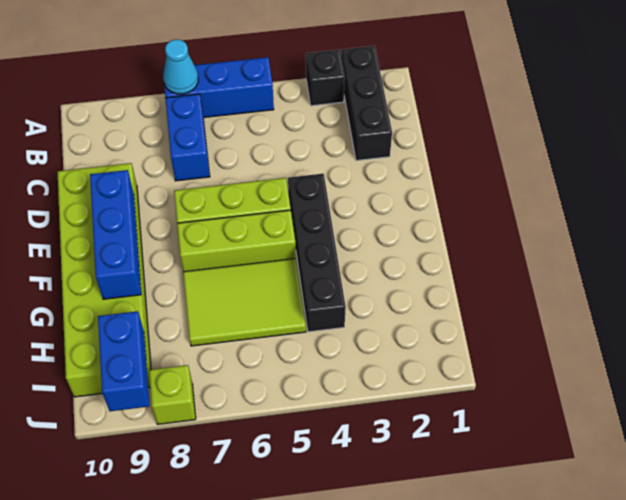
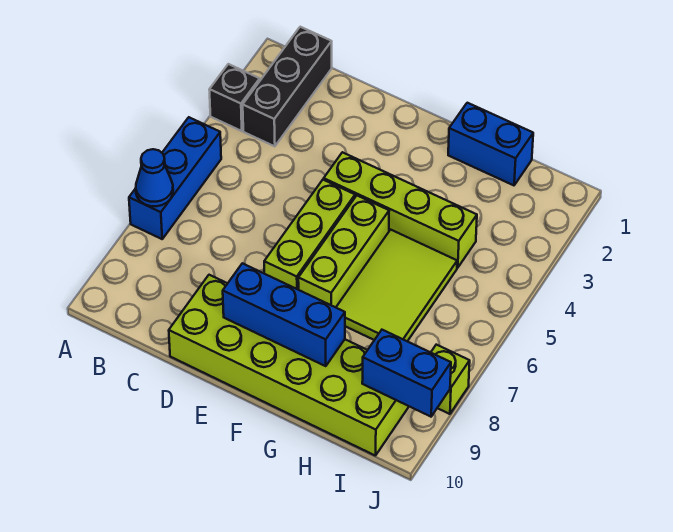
black brick A2:C2 level 1 -> black brick B1:B3 level 1
cyan cone A7 level 2 -> blue cone A7 level 2
blue brick B7:C7 level 1 -> blue brick G1:H1 level 1
black brick E4:H4 level 1 -> lime brick E4:H4 level 1

